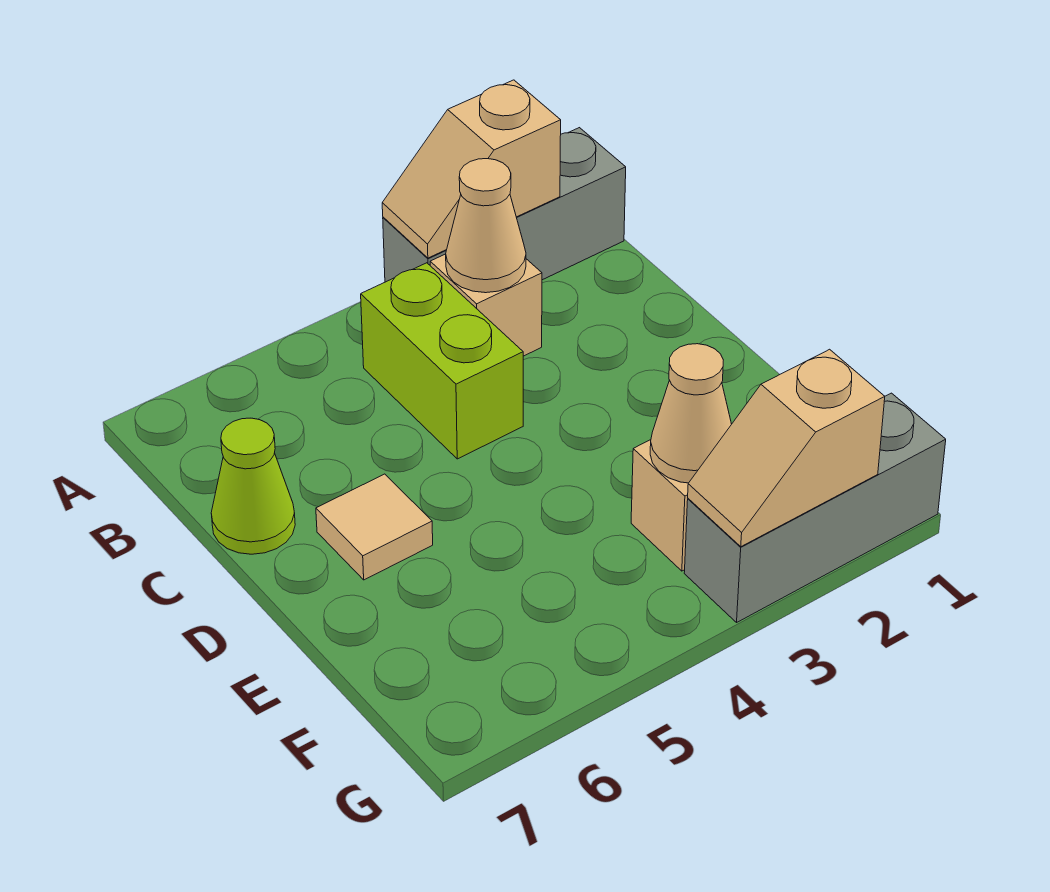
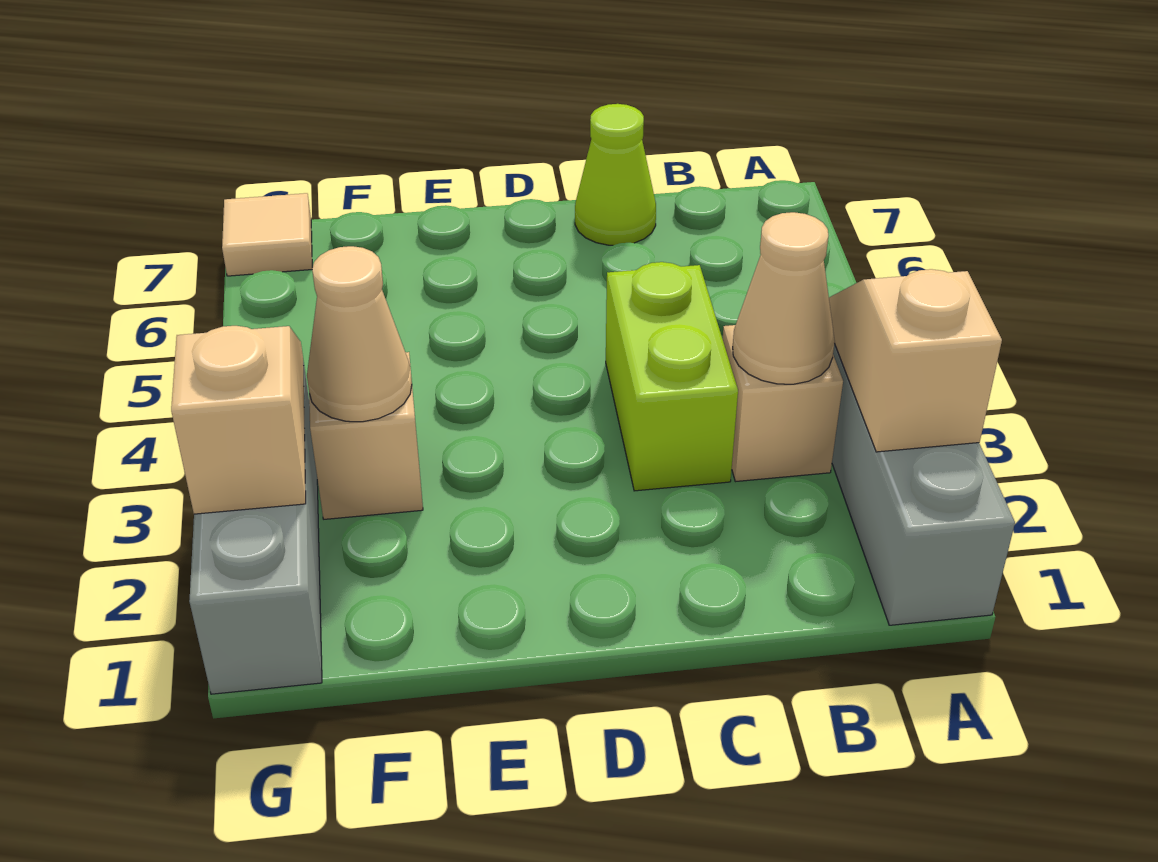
lime brick B4:C4 level 1 -> lime brick C3:C4 level 1
tan tile D6 level 1 -> tan tile G7 level 1

